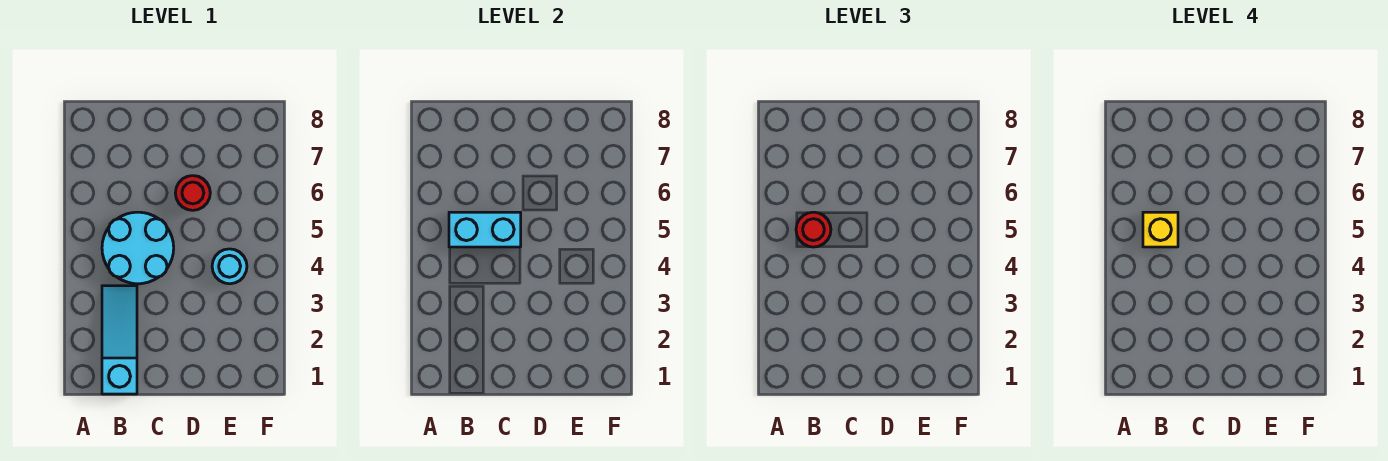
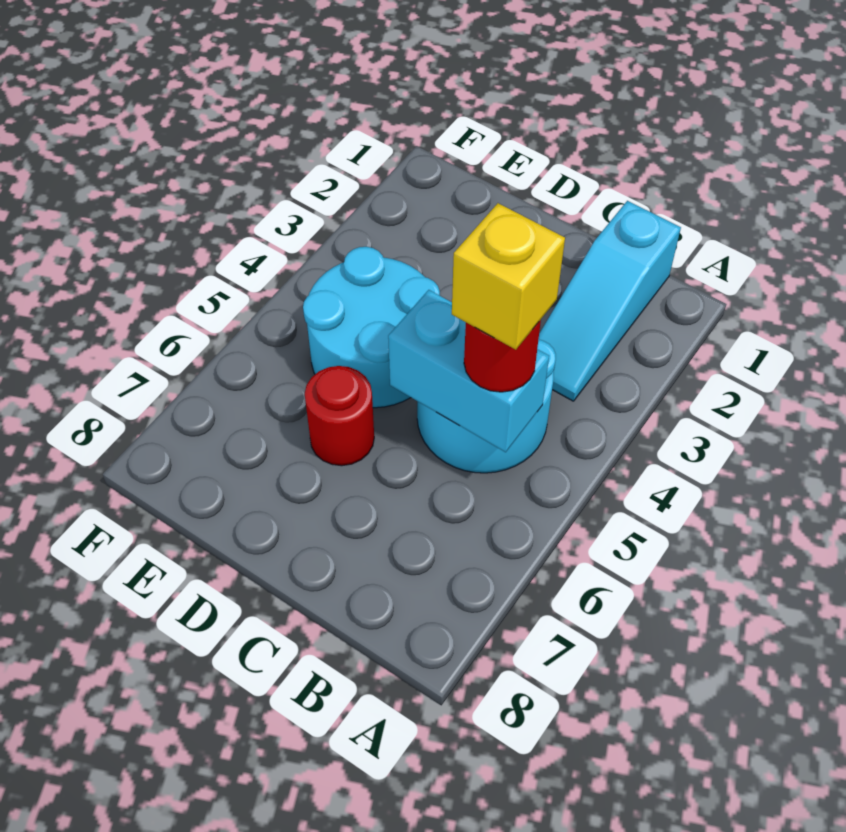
cyan round brick E4 level 1 -> cyan round brick D4:E5 level 1

